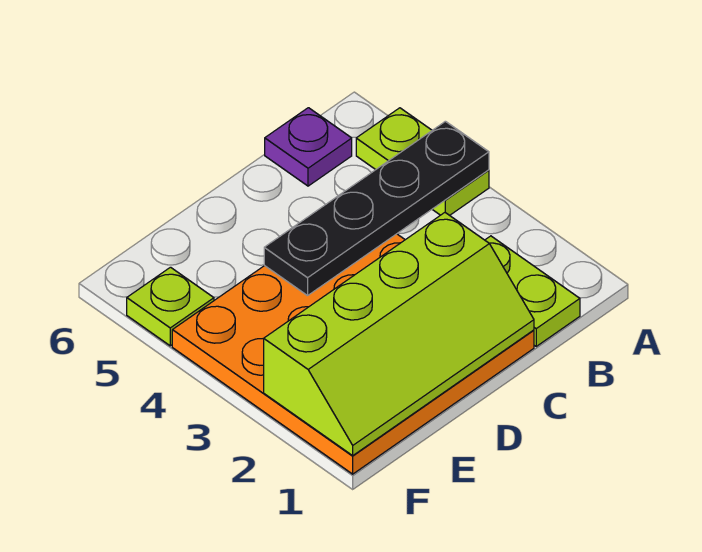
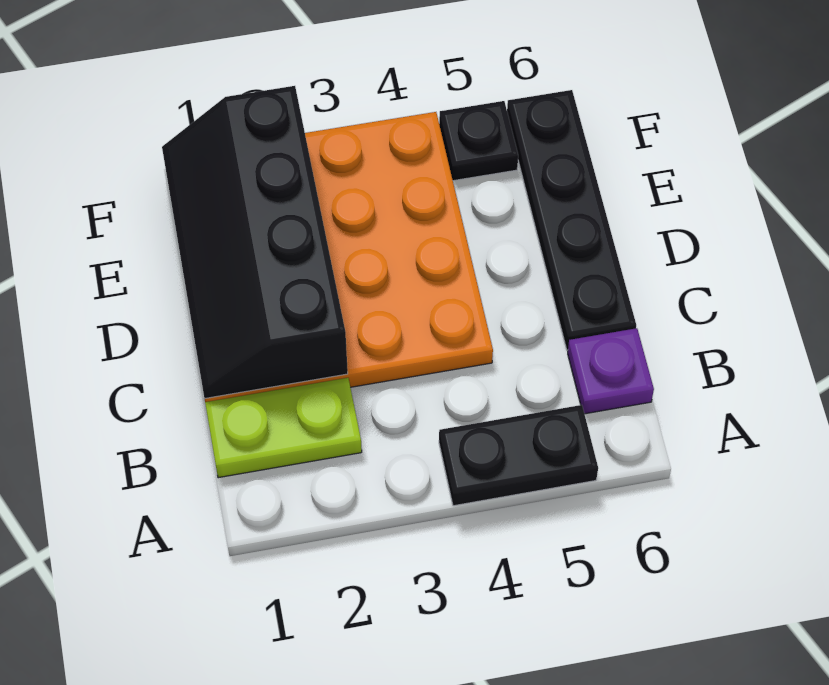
lime plate A4:A5 level 1 -> black plate A4:A5 level 1
black plate A4:D4 level 2 -> black plate C6:F6 level 1
lime slope C1:F2 level 2 top 2 -> black slope C1:F2 level 2 top 2
lime plate F5 level 1 -> black plate F5 level 1

